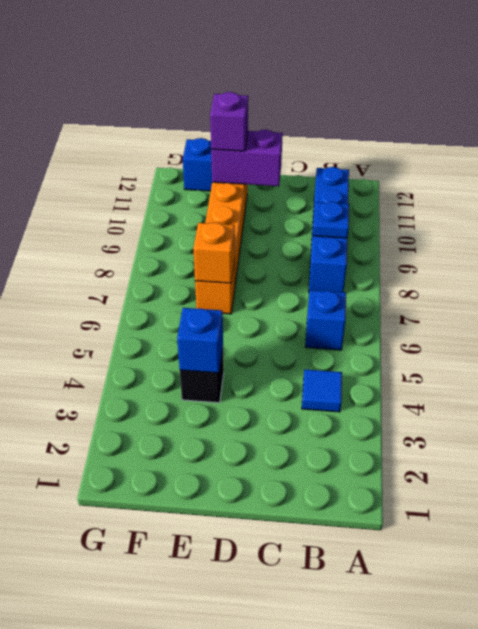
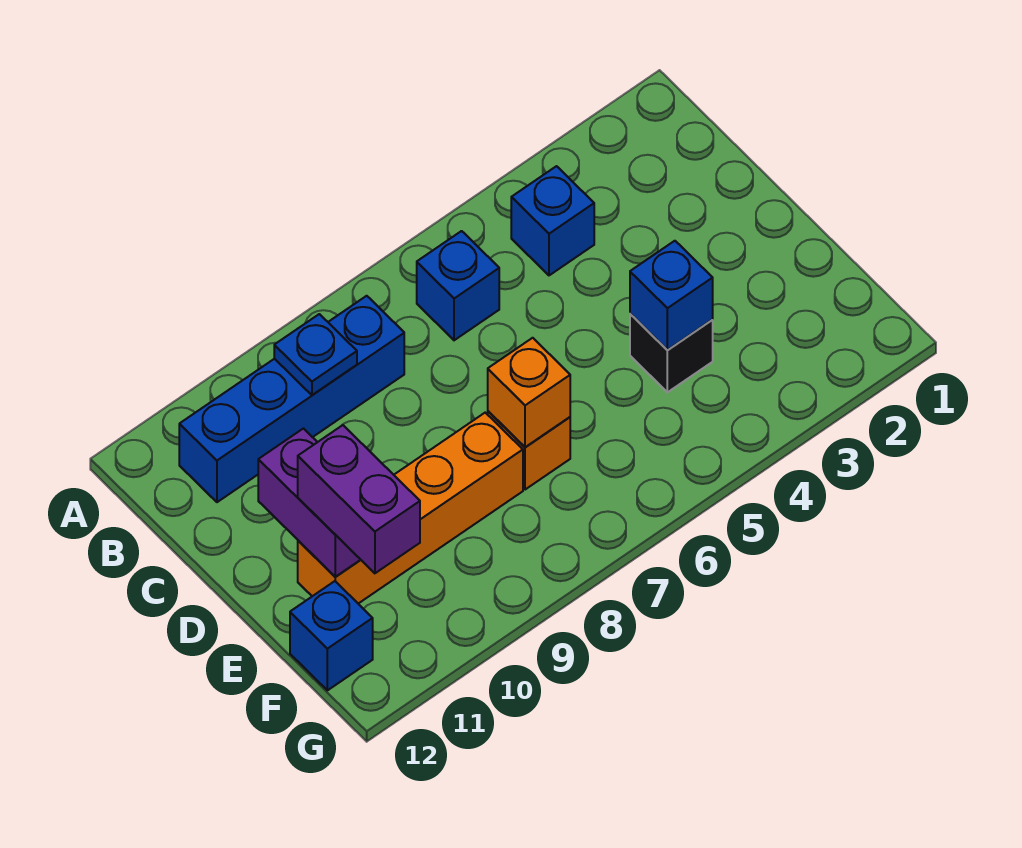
blue tile B4 level 1 -> blue brick B4 level 1
purple brick E11 level 3 -> purple brick E11:F11 level 3

